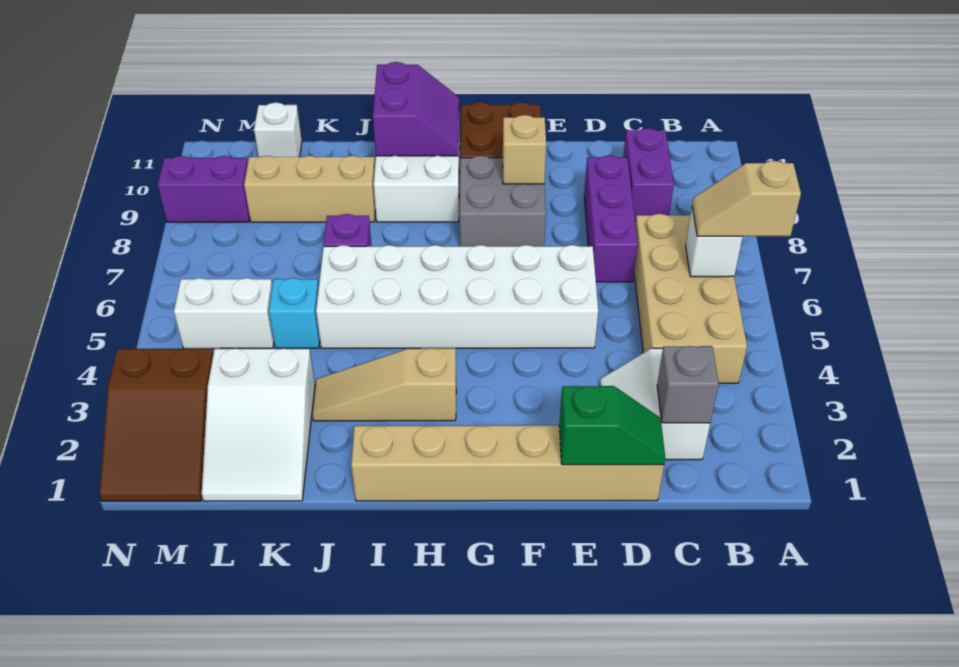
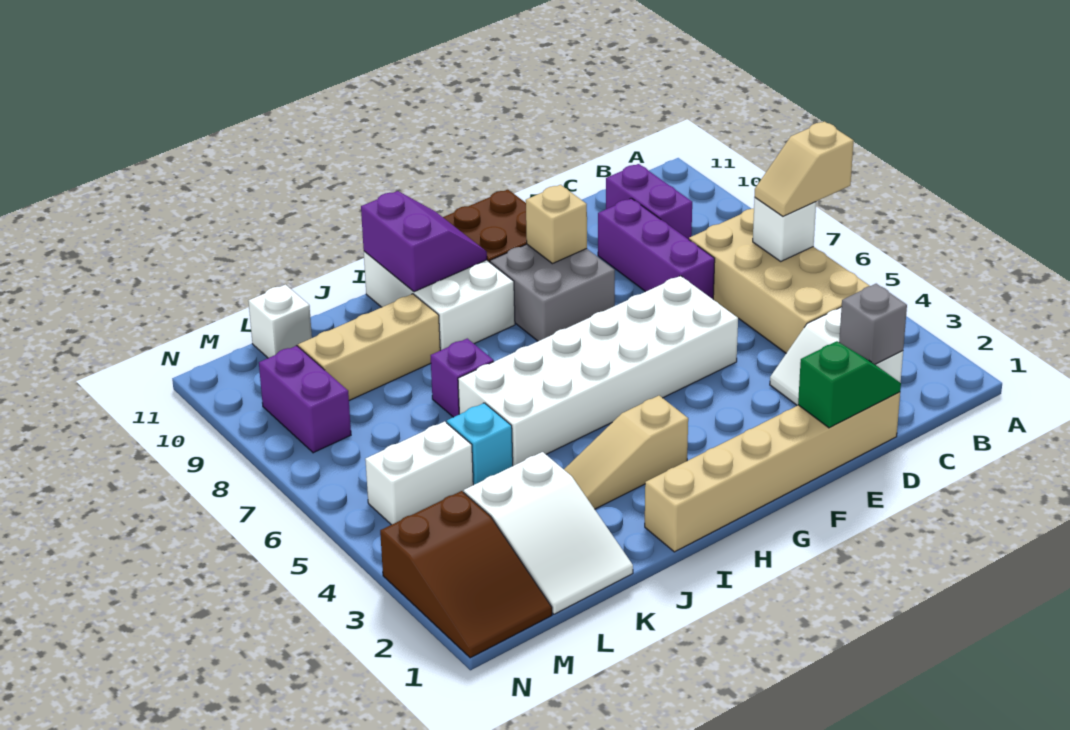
purple brick M9:N9 level 1 -> purple brick M8:M9 level 1

